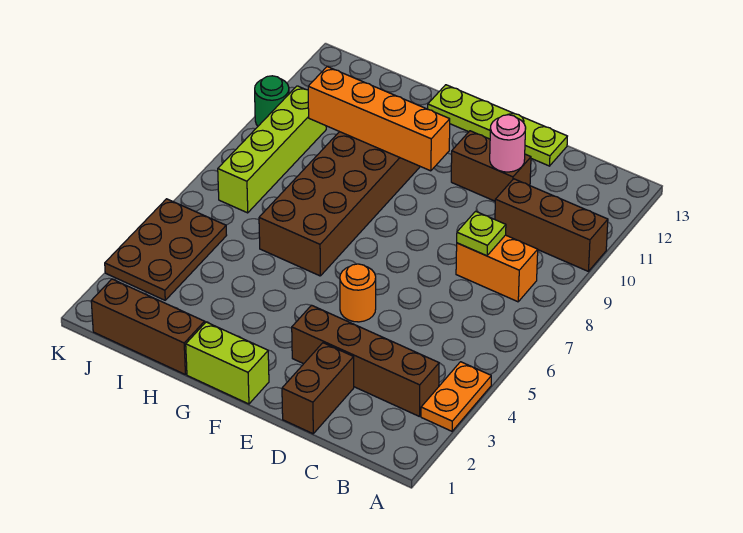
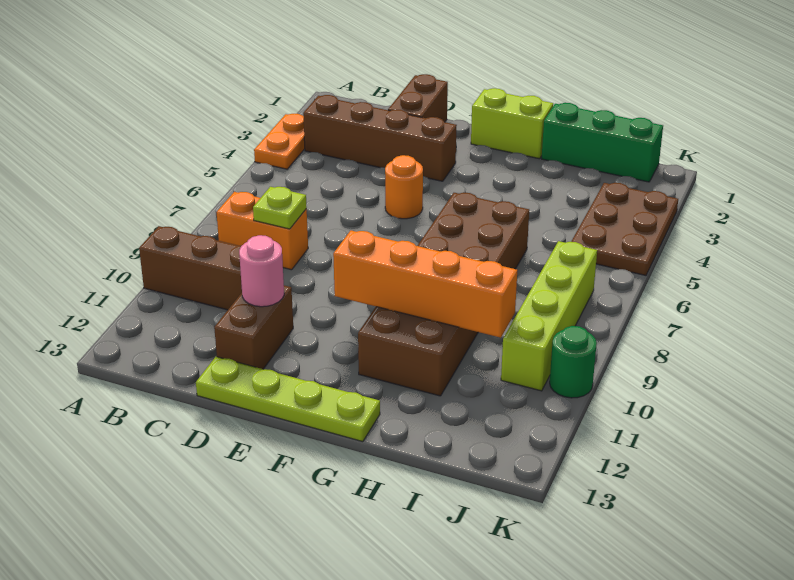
brown brick D11:E11 level 1 -> brown brick D11:D12 level 1
brown brick H1:J1 level 1 -> green brick H1:J1 level 1

